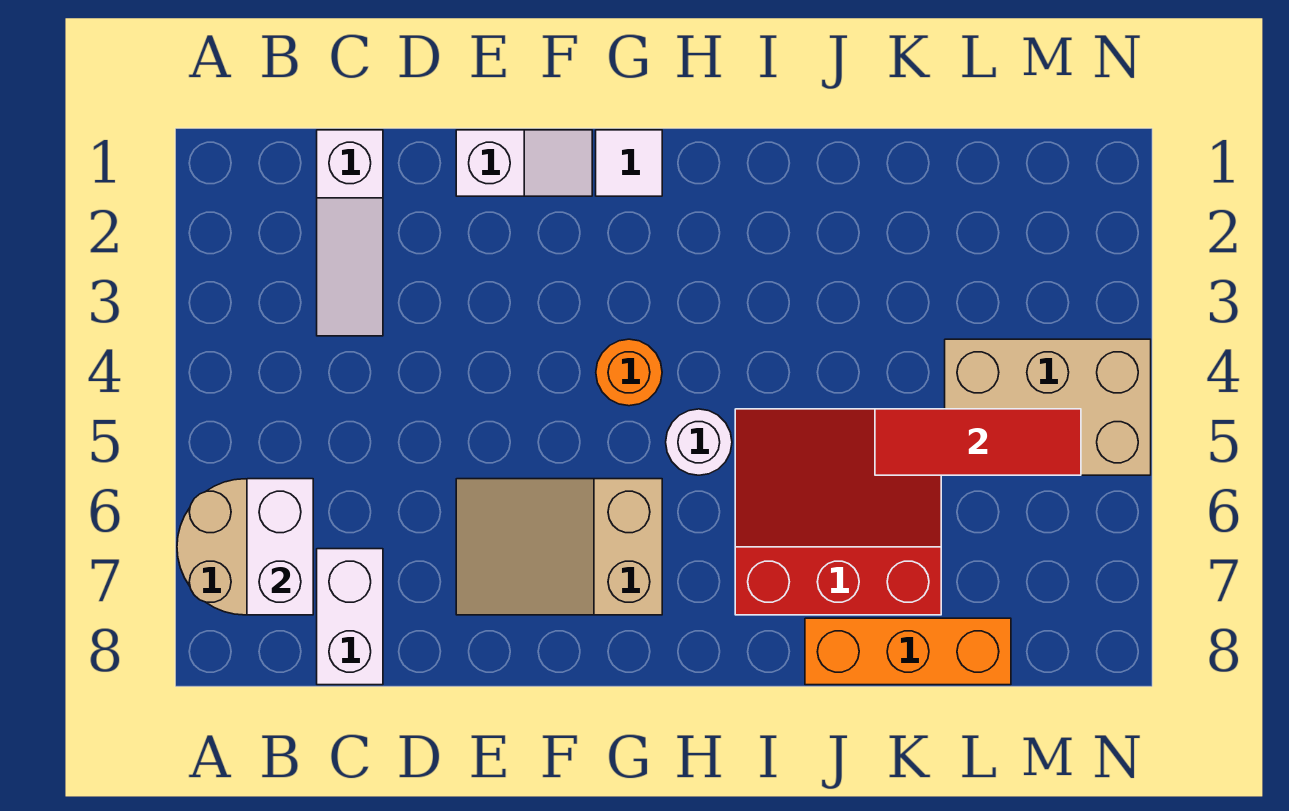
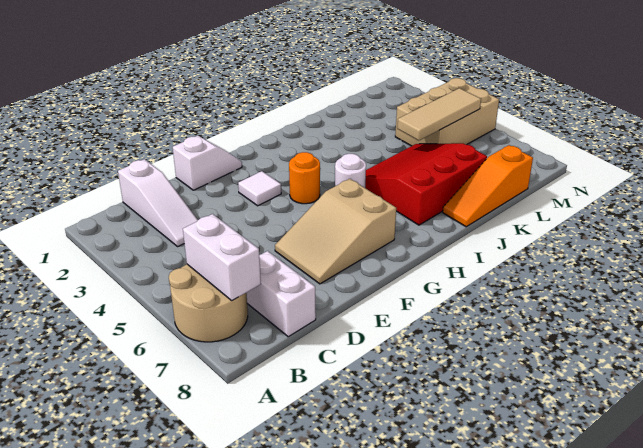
white tile G1 level 1 -> white tile F3 level 1
orange brick J8:L8 level 1 -> orange slope J8:L8 level 1 top L
red tile K5:M5 level 2 -> tan tile K5:M5 level 2

